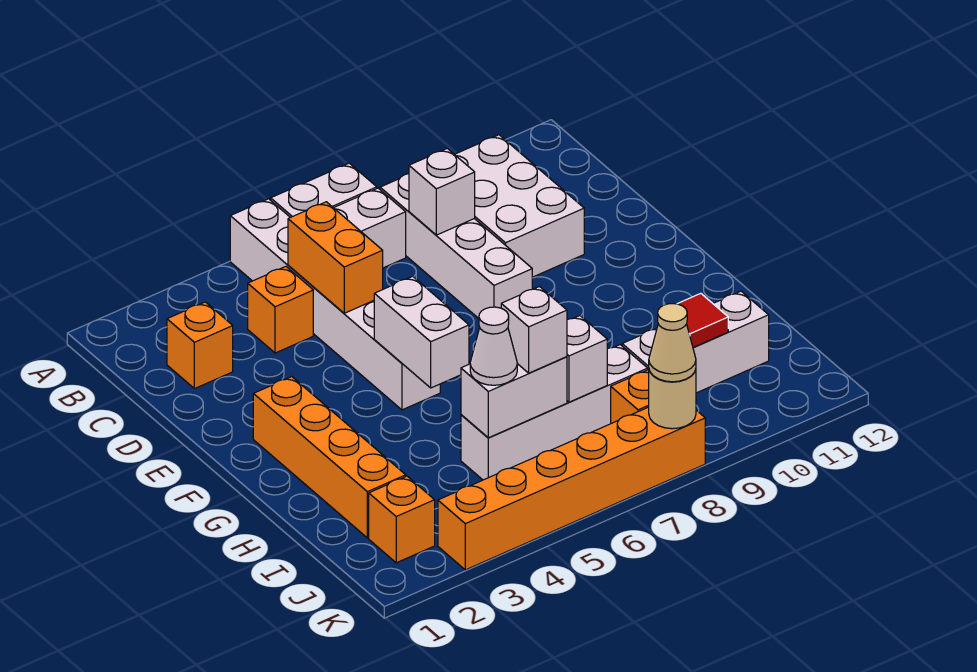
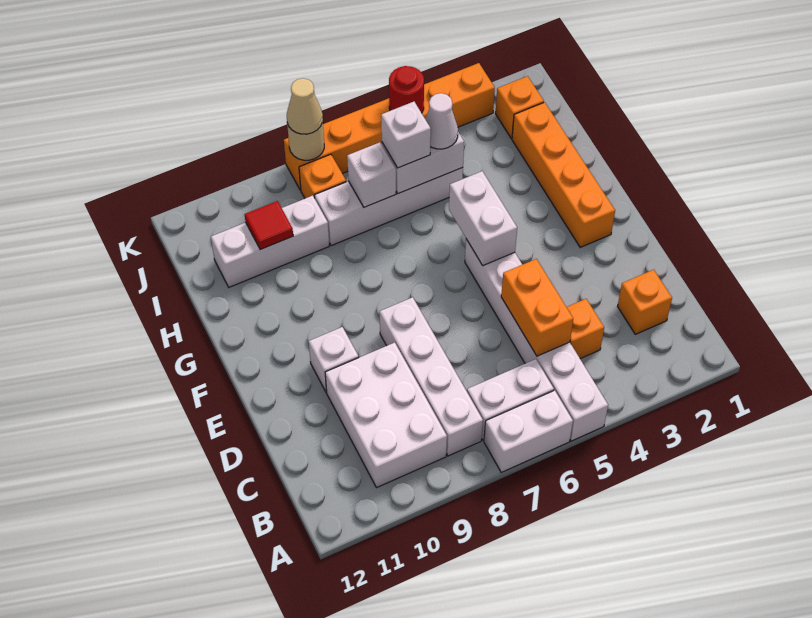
white brick C8 level 2 -> white brick E10 level 1
none -> red round brick K5 level 2

